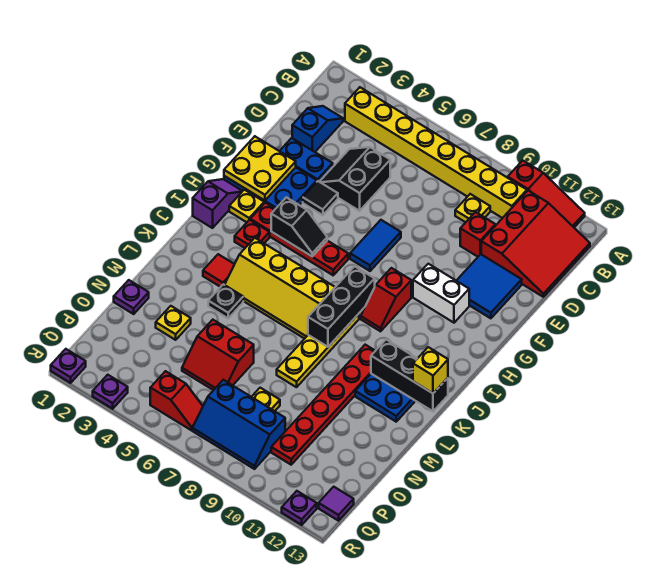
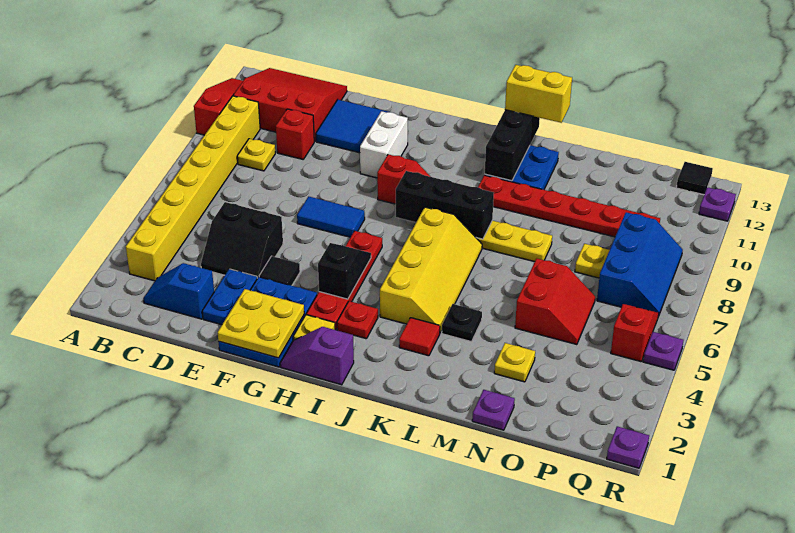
yellow brick K13 level 3 -> yellow brick K13:L13 level 3
purple tile Q13 level 1 -> black tile Q13 level 1
purple plate R3 level 1 -> purple plate R5 level 1

